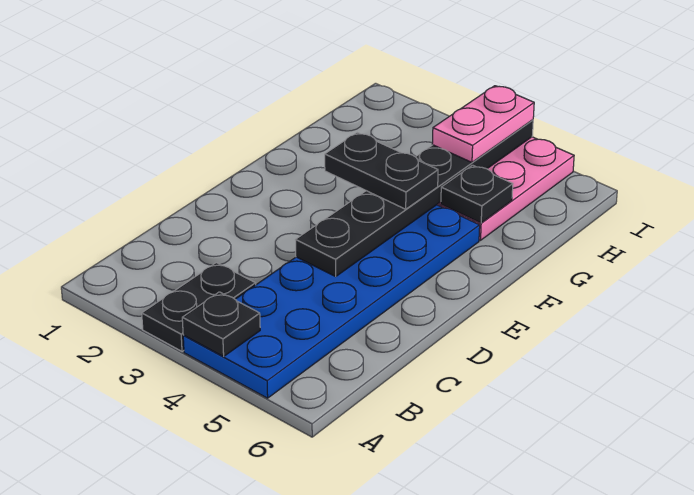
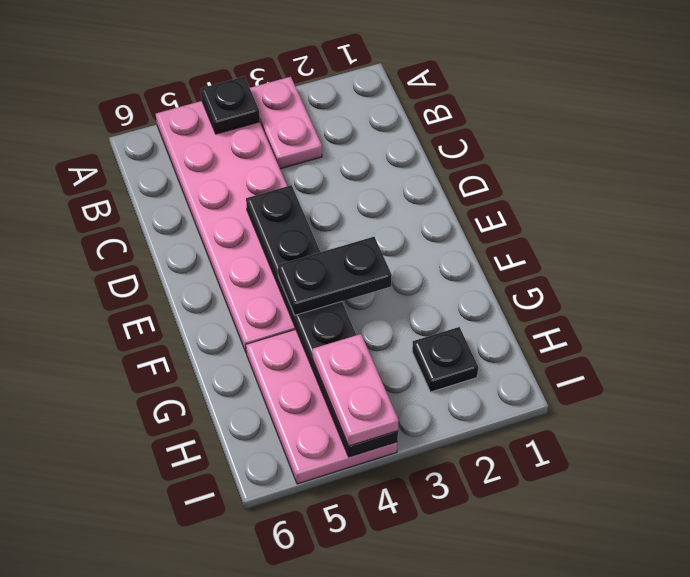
black plate A3:B3 level 1 -> pink plate A3:B3 level 1
blue plate A4:F5 level 1 -> pink plate A4:F5 level 1
black plate G5 level 2 -> black plate H2 level 1

